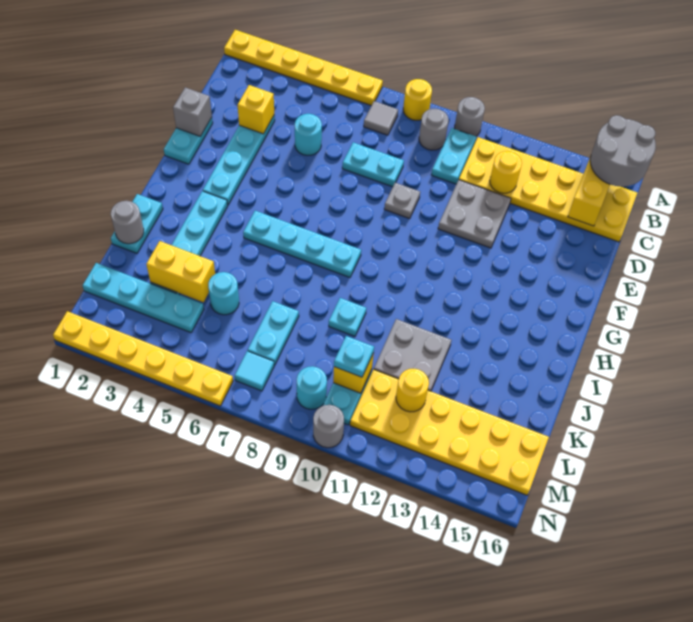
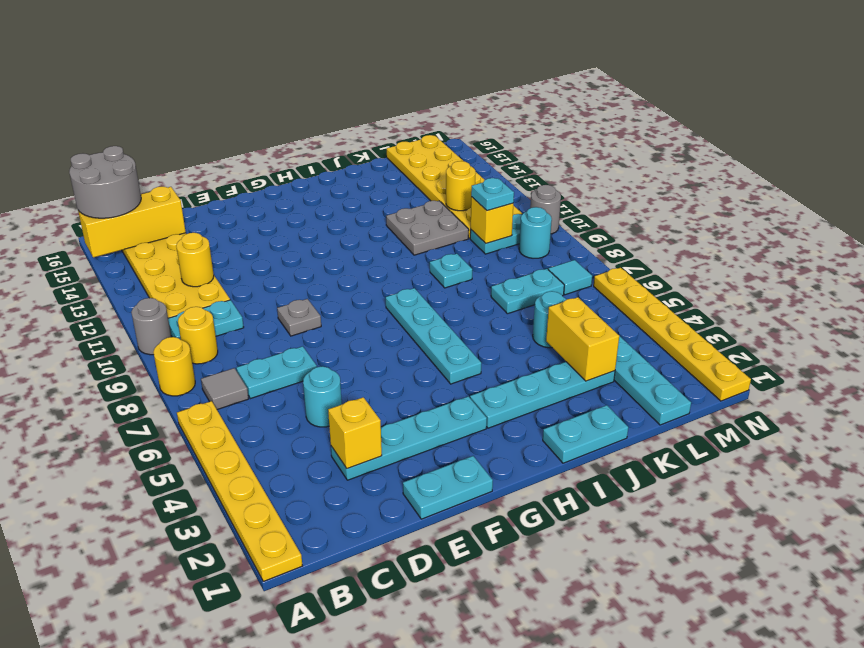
grey round brick B9 level 1 -> yellow round brick B9 level 1
cyan plate D7:D8 level 1 -> cyan plate C7:D7 level 1
grey plate D11:E12 level 1 -> none
grey brick E1 level 2 -> none
grey round brick J1 level 2 -> none

